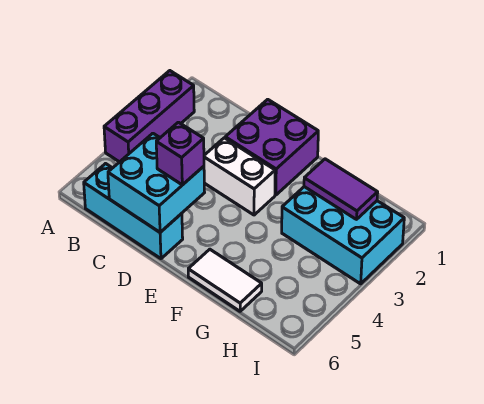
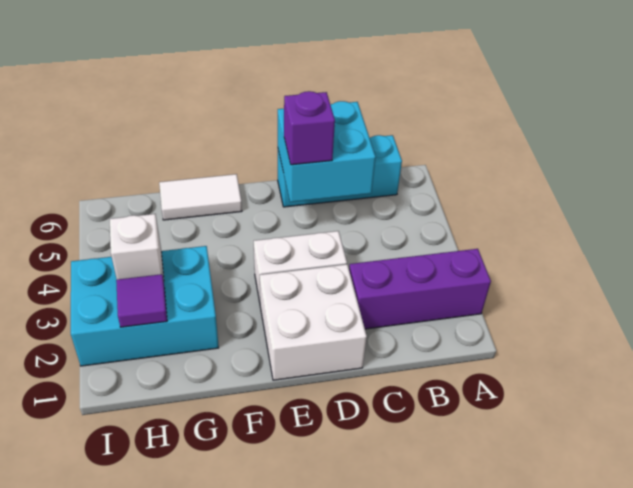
purple brick A2:A4 level 1 -> purple brick A2:C2 level 1
purple brick D1:E2 level 1 -> white brick D1:E2 level 1
purple tile G2:H2 level 2 -> purple tile H2 level 2
none -> white brick H3 level 2

